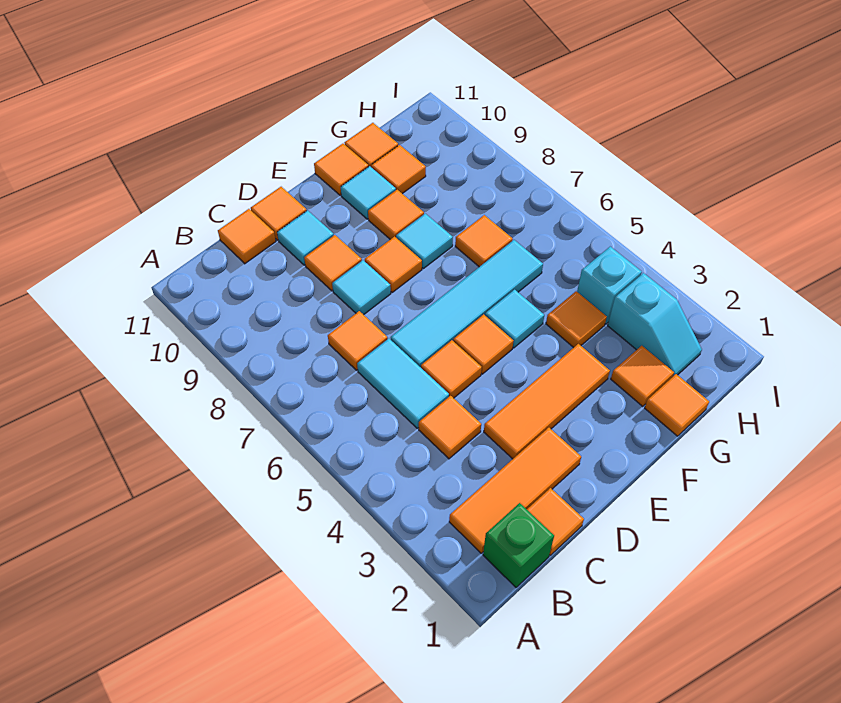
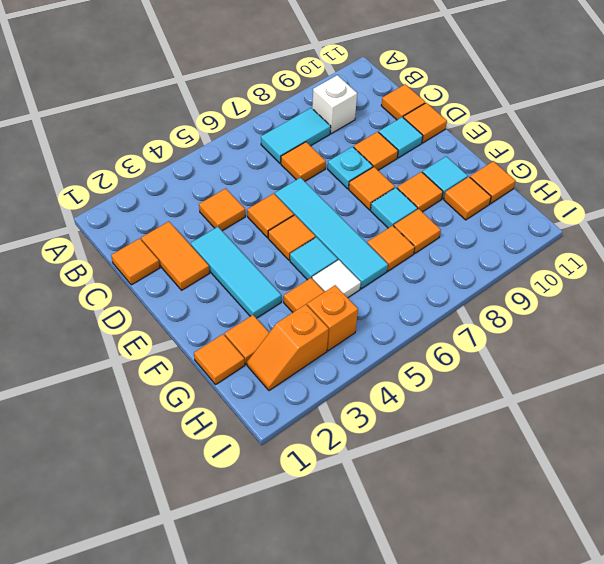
green brick B1 level 1 -> none
orange tile B2:D2 level 1 -> orange tile C2:D2 level 1
none -> white brick B9 level 1
cyan tile C5:C6 level 1 -> cyan tile B7:B8 level 1
orange tile D3:F3 level 1 -> cyan tile D3:F3 level 1
cyan tile D8 level 1 -> cyan plate D8 level 1
orange tile F11 level 1 -> orange tile G8 level 1
none -> white tile G5 level 1
cyan slope H2:H3 level 1 top 3 -> orange slope H2:H3 level 1 top 3
cyan brick H4 level 1 -> orange brick H4 level 1

